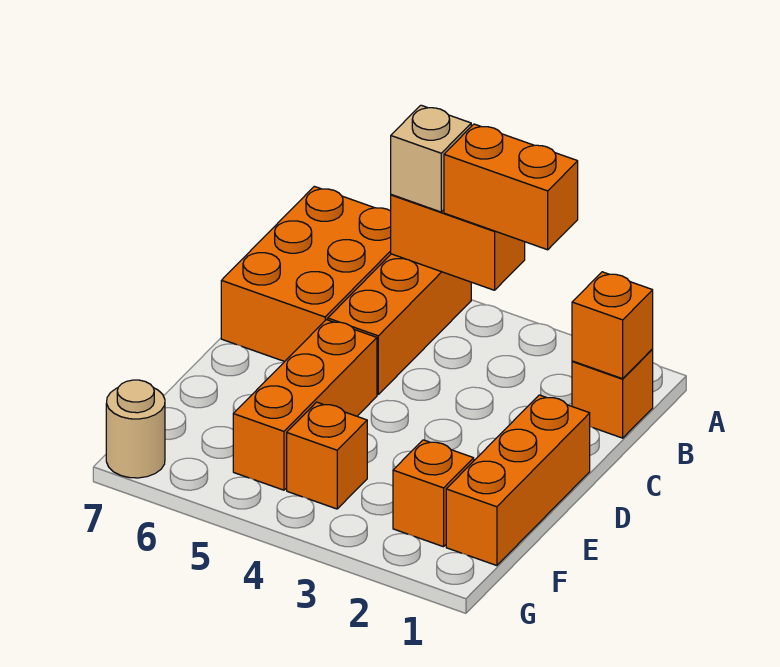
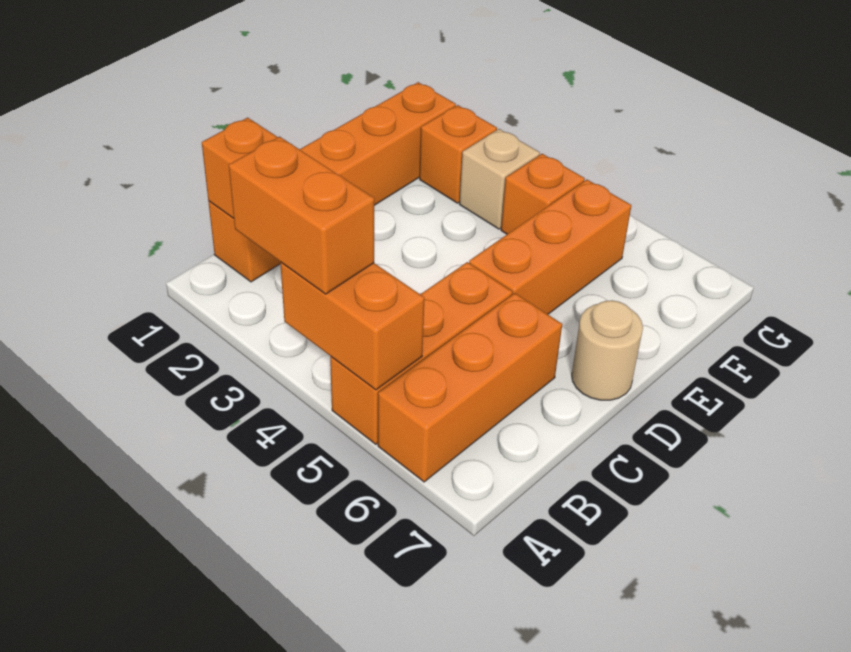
tan brick A5 level 3 -> tan brick F3 level 1
orange brick A6:C7 level 1 -> orange brick A6:C6 level 1
tan round brick G7 level 1 -> tan round brick D7 level 1

